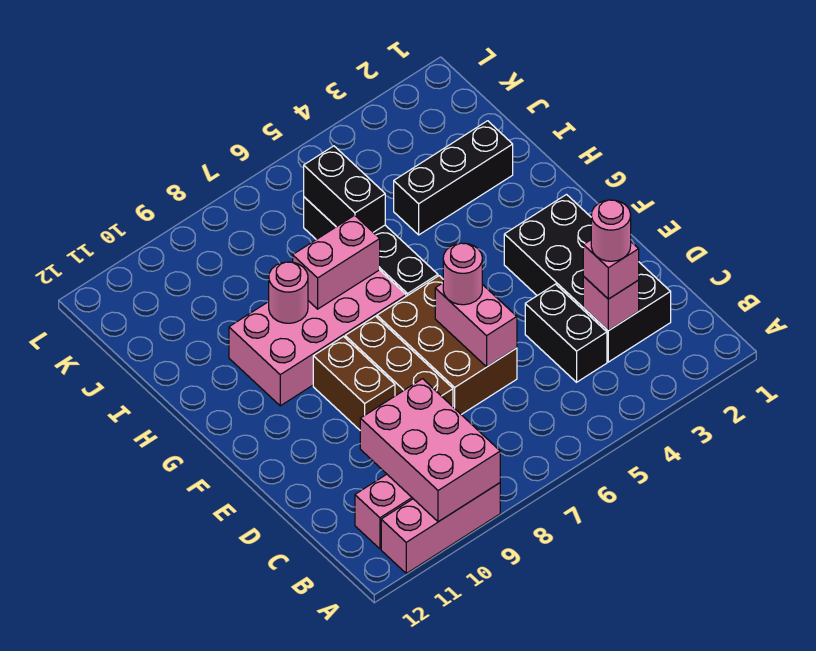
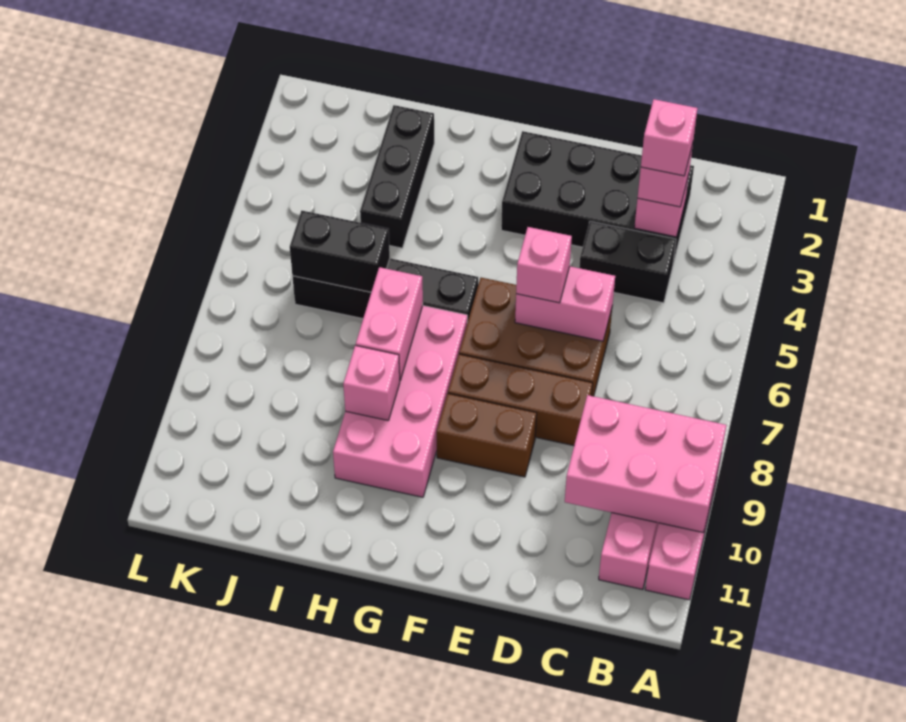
pink round brick C3 level 4 -> pink brick C3 level 4
pink round brick E6 level 3 -> pink brick E6 level 3
pink round brick H9 level 2 -> pink brick H9 level 2

